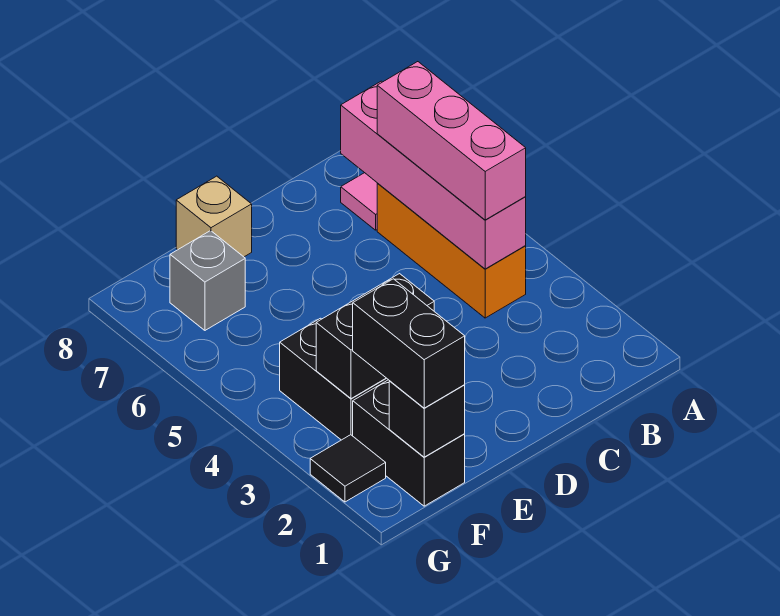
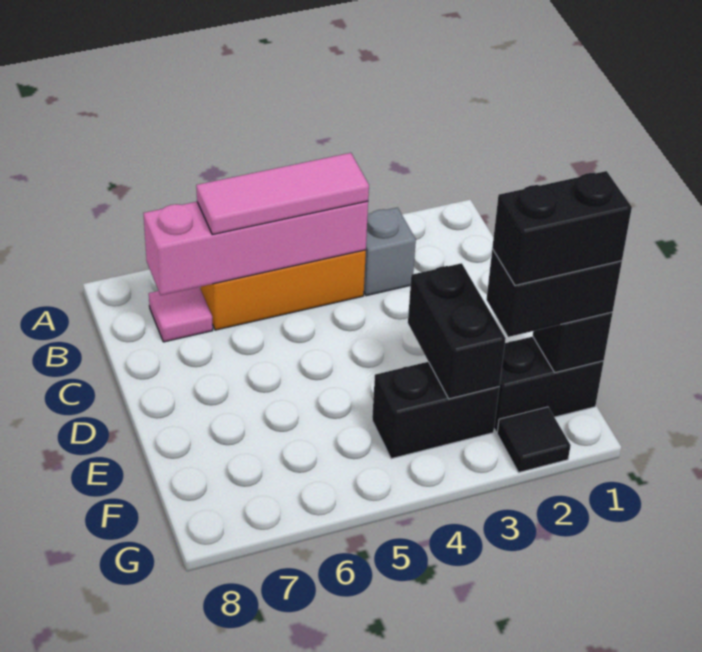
pink brick B4:B6 level 3 -> pink tile B4:B6 level 3
tan brick E8 level 1 -> none
none -> black brick F1:F2 level 4
grey brick F7 level 1 -> grey brick B3 level 1

